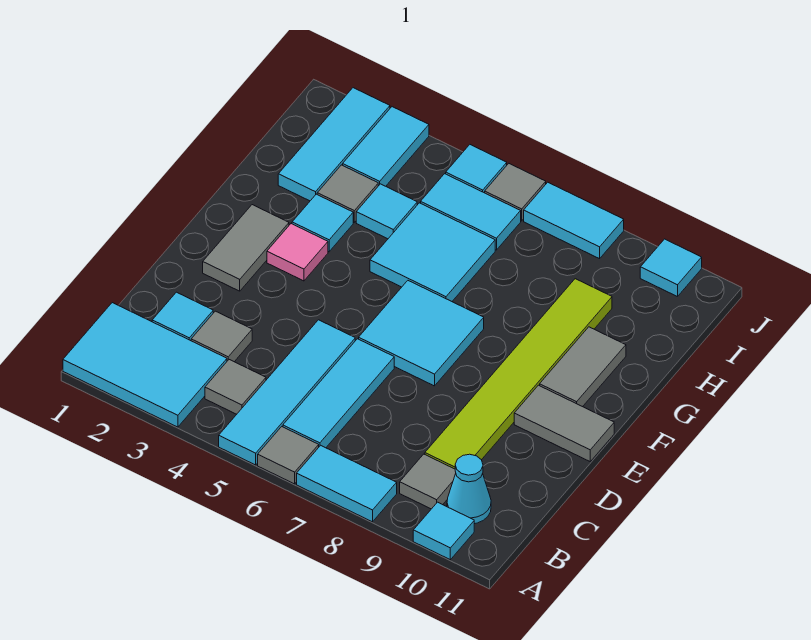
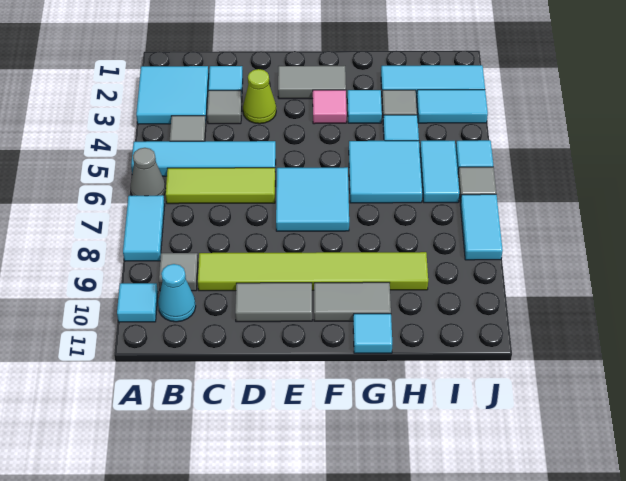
cyan tile A1:B3 level 1 -> cyan tile A2:B3 level 1
grey tile A6 level 1 -> grey cone A6 level 1
cyan tile B6:D6 level 1 -> lime tile B6:D6 level 1
none -> lime cone D3 level 1
grey tile E10:E11 level 1 -> grey tile D10:E10 level 1
cyan tile J10 level 1 -> cyan tile G11 level 1

